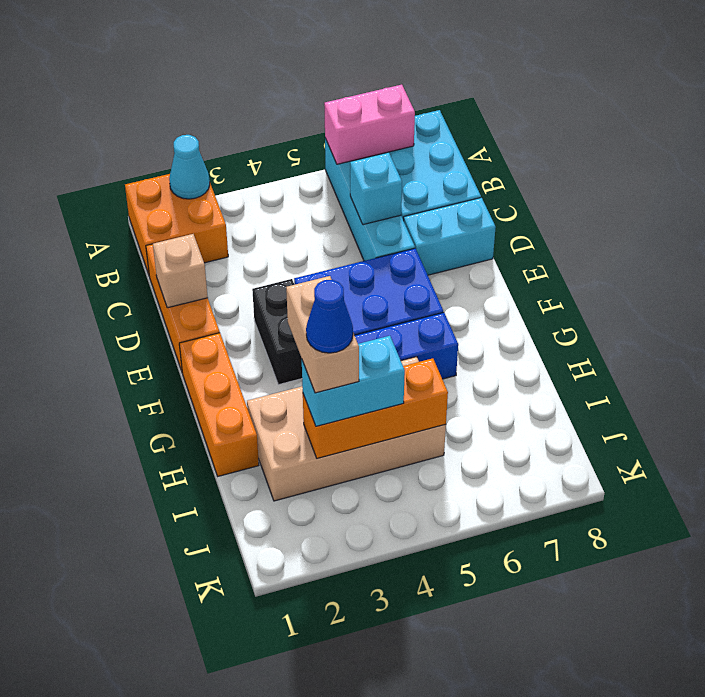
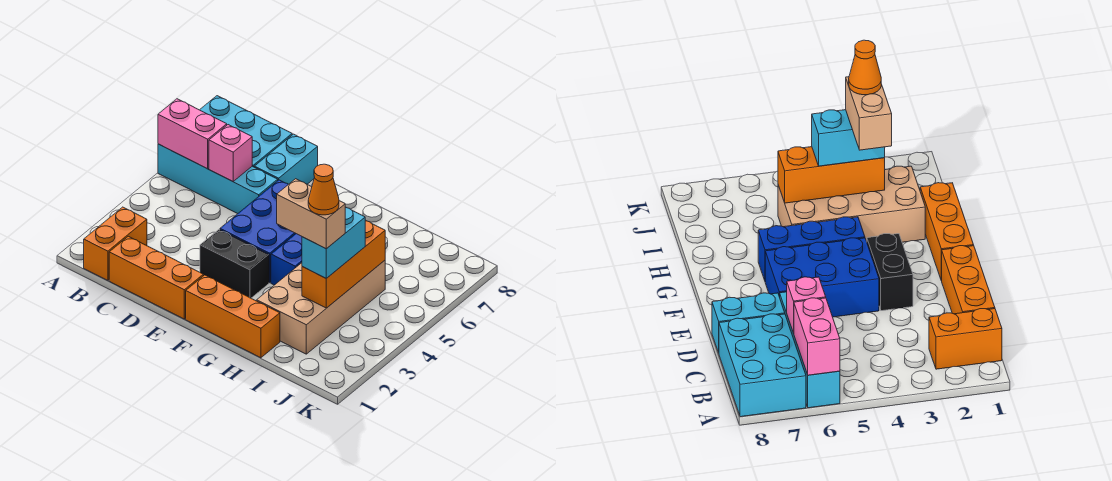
orange brick A1:B2 level 1 -> orange brick B1:B2 level 1
cyan cone A2 level 2 -> none
pink brick A6:A7 level 2 -> pink brick A6:B6 level 2
cyan brick C6 level 2 -> pink brick C6 level 2
tan brick D1 level 2 -> none
blue cone I3 level 5 -> orange cone I3 level 5

